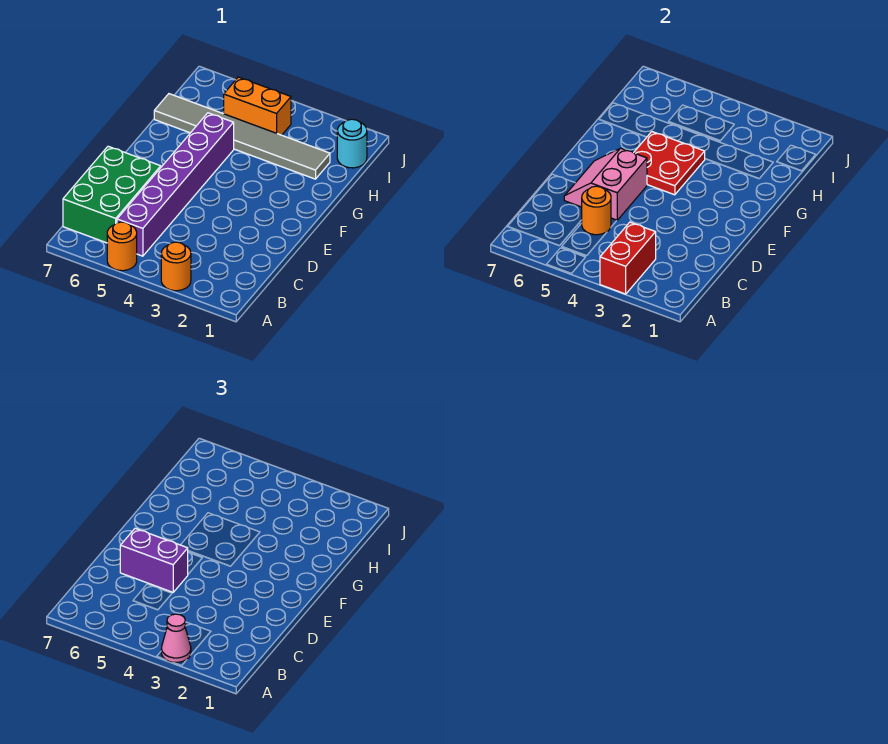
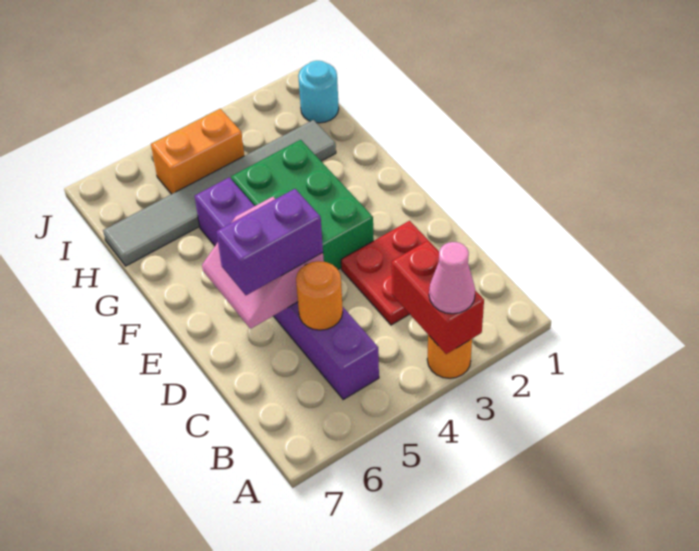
orange round brick A5 level 1 -> none
green brick B6:D7 level 1 -> green brick E3:G4 level 1
red plate F4:G5 level 2 -> red plate C2:D3 level 1

